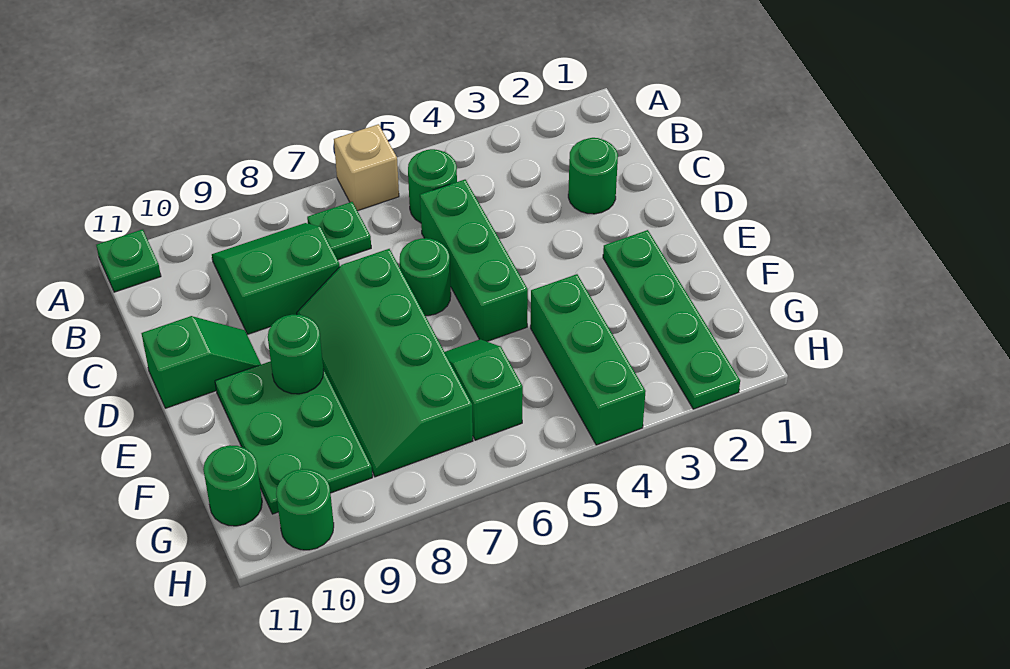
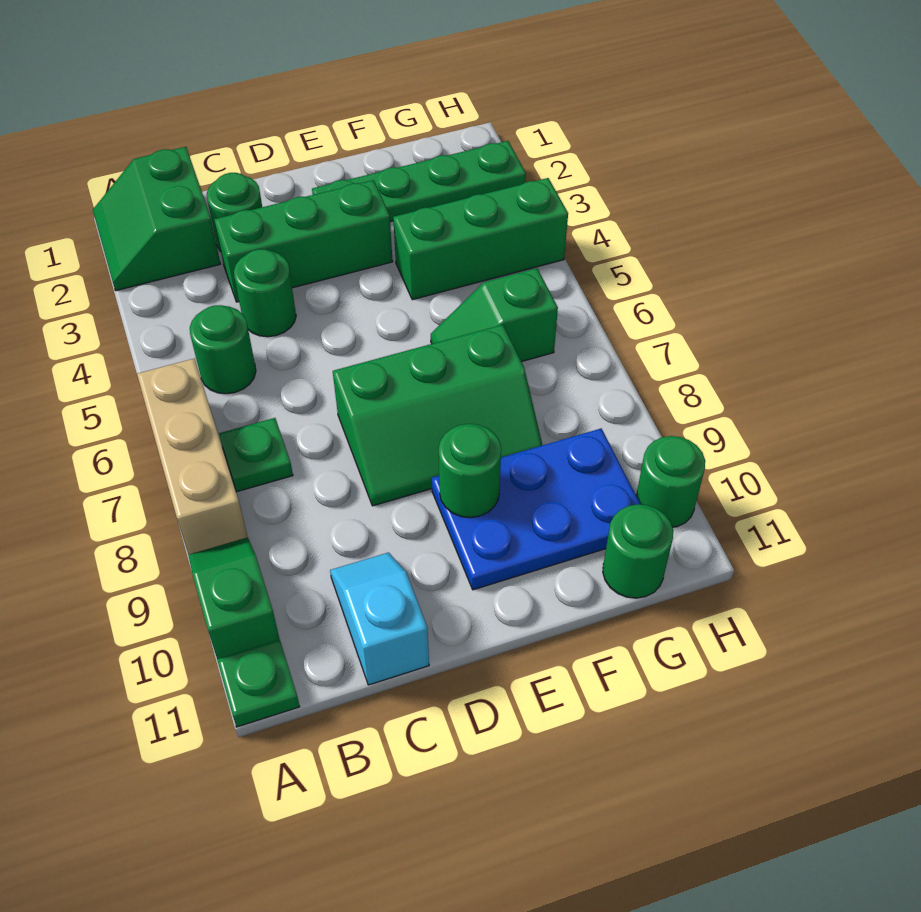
tan brick A6 level 1 -> tan brick A6:A8 level 1
green slope B8:C9 level 1 top C -> green slope A1:B2 level 1 top B
green brick C5:E5 level 1 -> green brick C3:E3 level 1
none -> cyan slope C10:C11 level 1 top 11
green round brick D6 level 1 -> green round brick C4 level 1
green slope D7:G8 level 1 top 7 -> green slope D7:F8 level 1 top 7
green slope D10:D11 level 1 top 11 -> green slope A9:A10 level 1 top 10
green plate E9:G10 level 1 -> blue plate E9:G10 level 1

